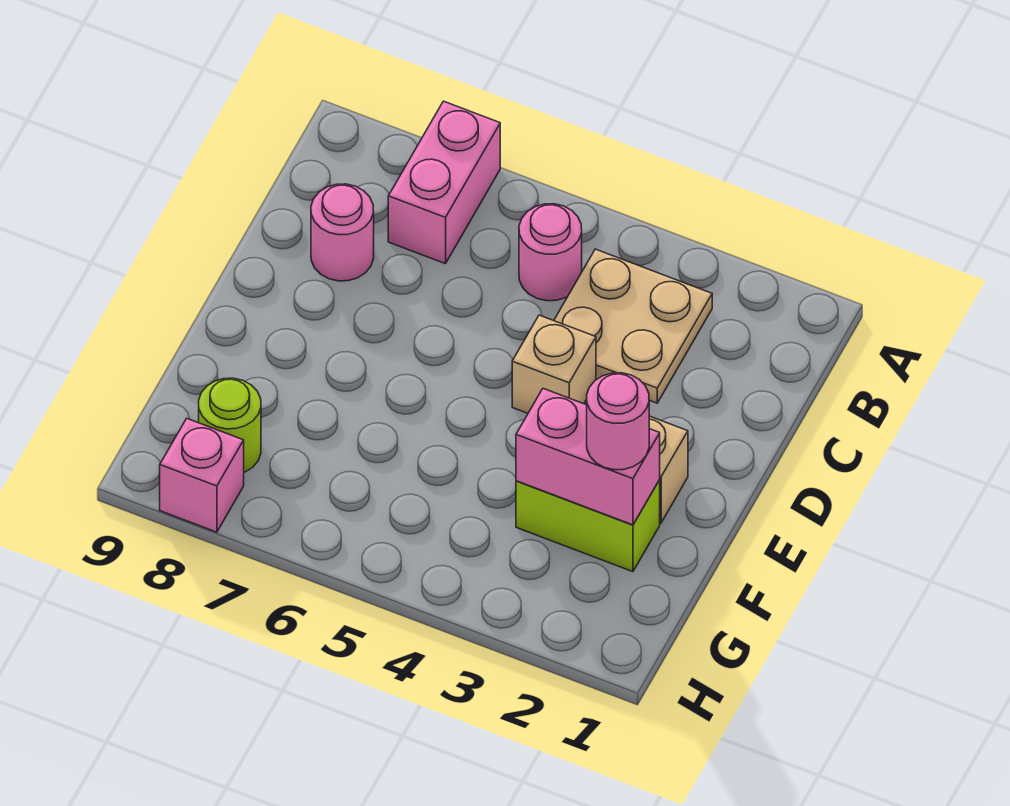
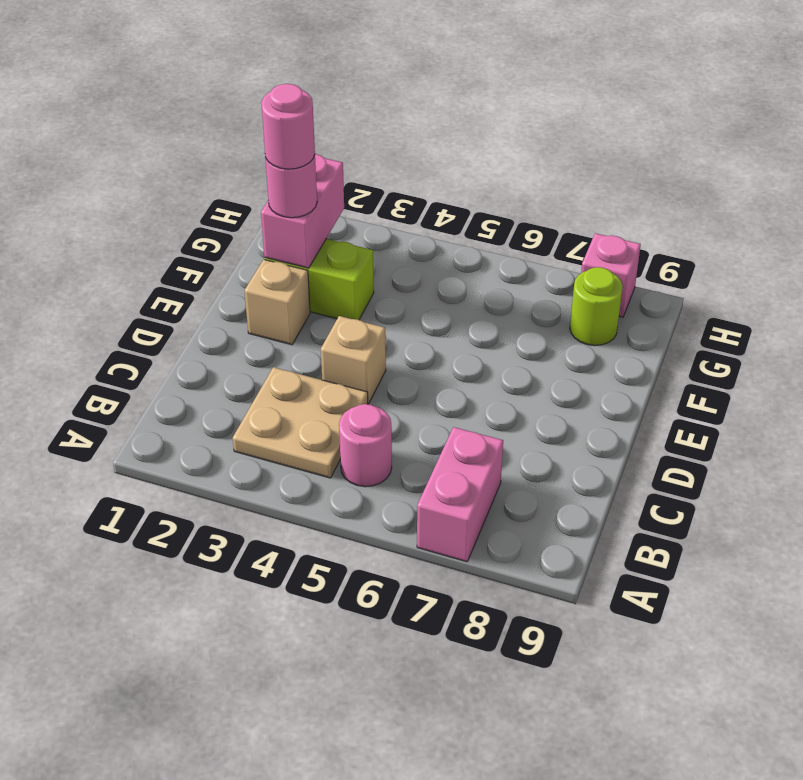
pink round brick C8 level 1 -> pink round brick F2 level 4
pink brick F2:F3 level 2 -> pink brick F2:G2 level 2

